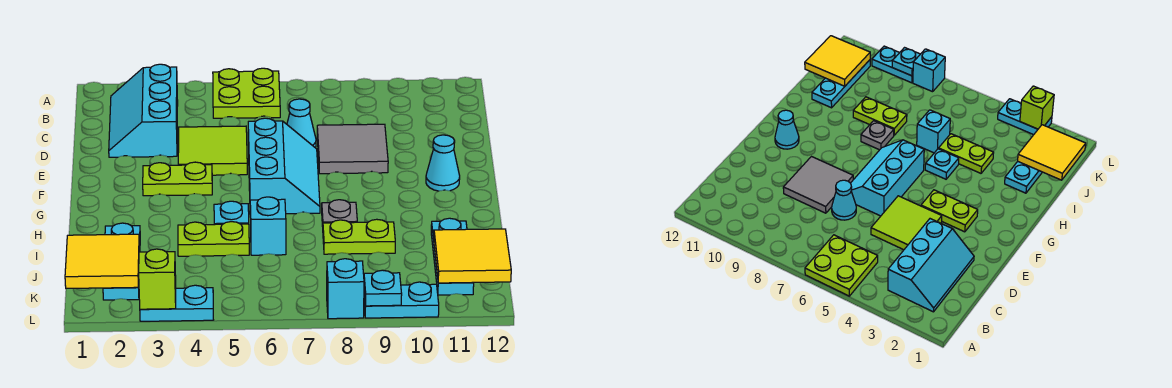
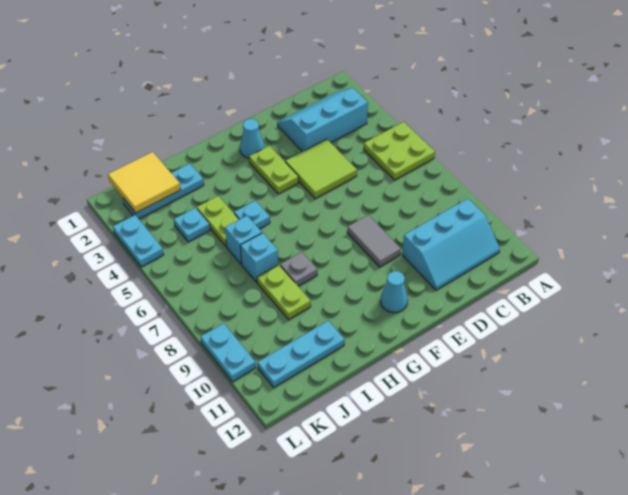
cyan cone D7 level 1 -> cyan cone F2 level 1
grey tile D8:E9 level 1 -> grey tile E8:E9 level 1
cyan slope E6:G7 level 1 top 6 -> cyan slope B10:D11 level 1 top 10
yellow tile J11:K12 level 2 -> none
lime brick L3 level 2 -> none
cyan brick L8 level 1 -> cyan brick I7 level 1
cyan plate L9 level 2 -> cyan plate J4 level 1

